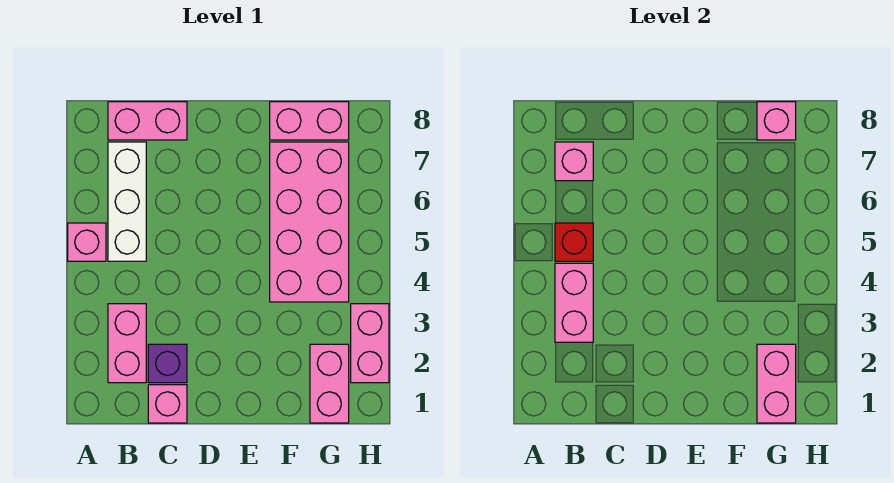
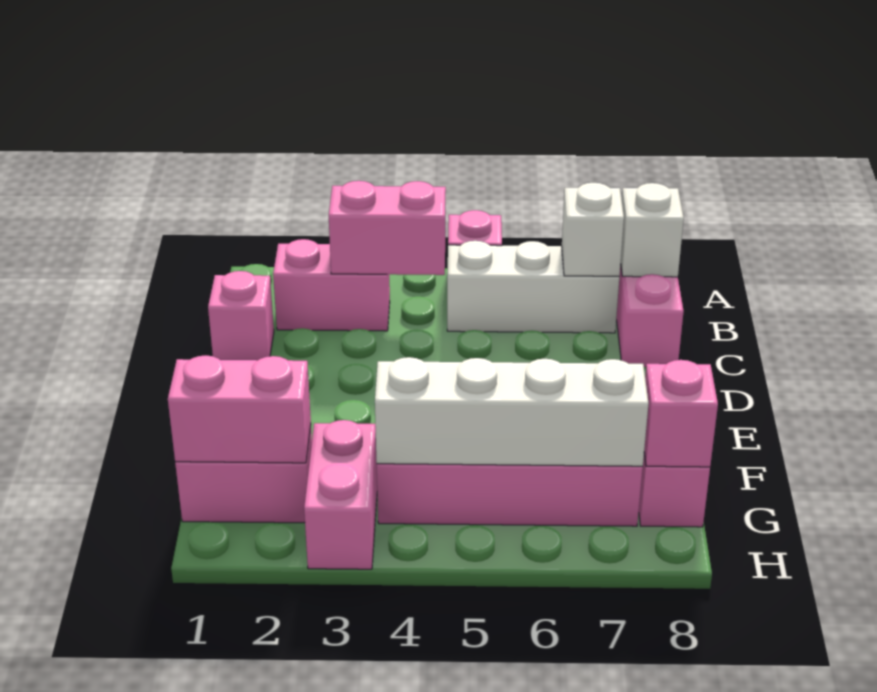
red brick B5 level 2 -> none
pink brick B7 level 2 -> white brick B7 level 2
none -> white brick B8 level 2
purple brick C2 level 1 -> none
none -> white brick G4:G7 level 2
pink brick H2:H3 level 1 -> pink brick G3:H3 level 1

